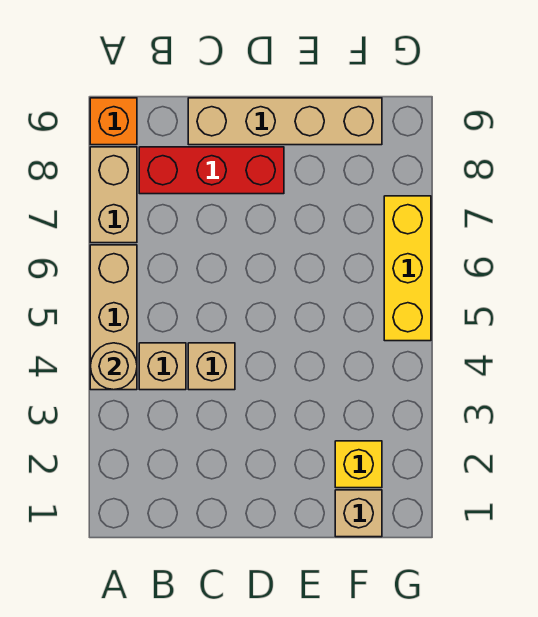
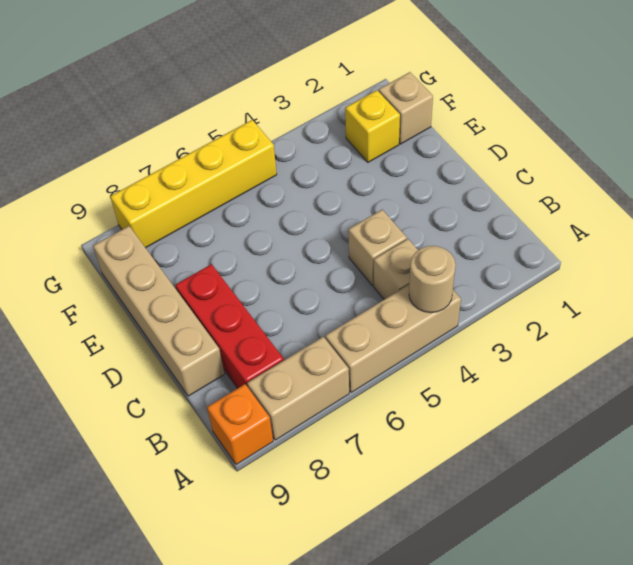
yellow brick G5:G7 level 1 -> yellow brick G5:G8 level 1

